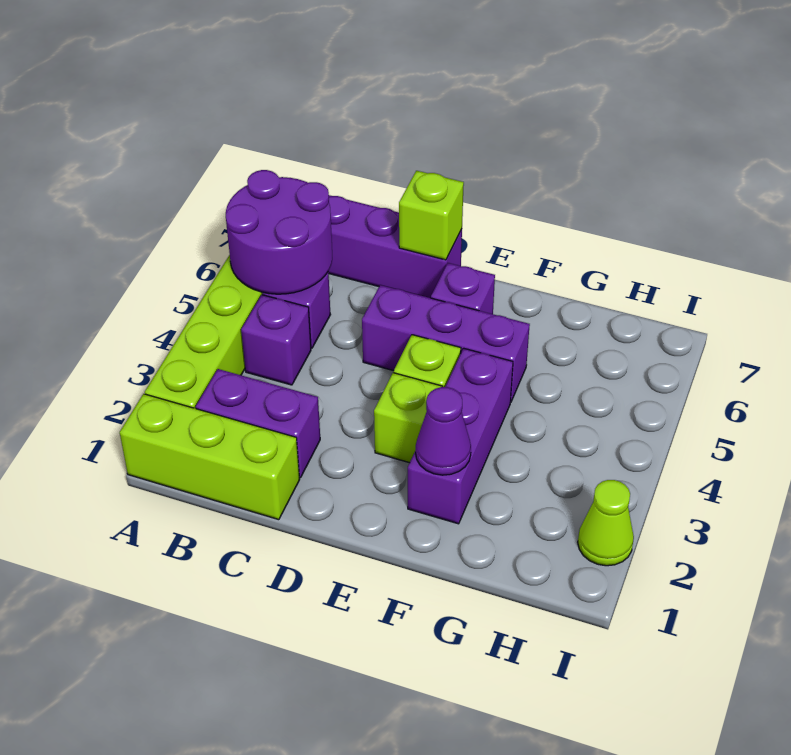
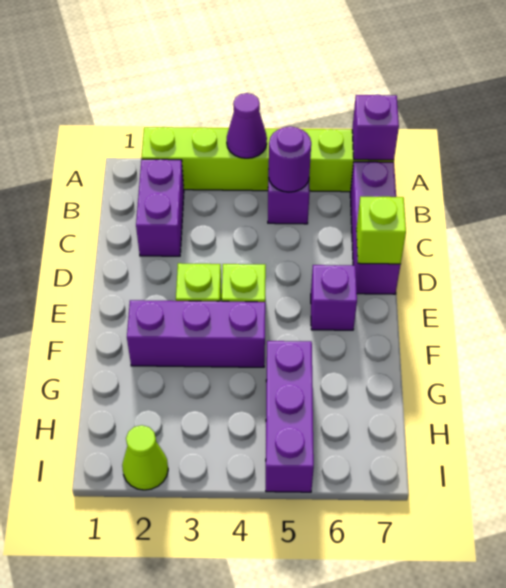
lime brick A1:C1 level 1 -> none
purple round brick A5:B6 level 2 -> purple round brick B5 level 2
purple brick B4 level 1 -> purple brick A7 level 2
purple brick D5:F5 level 1 -> purple brick G5:I5 level 1
purple cone F2 level 2 -> purple cone A4 level 2

